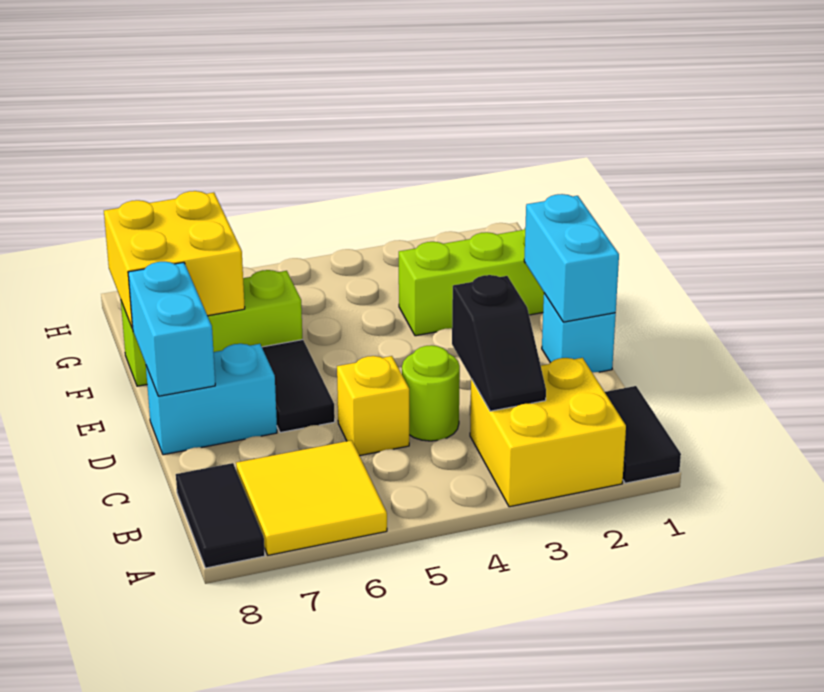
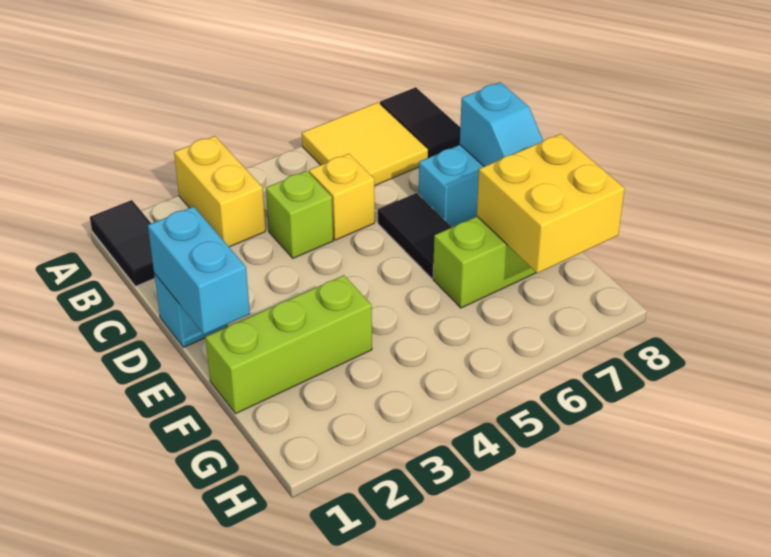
yellow brick A2:B3 level 1 -> yellow brick A3:B3 level 1
black slope B3:C3 level 2 top C -> none
lime round brick C4 level 1 -> lime brick C4 level 1
cyan brick D8:E8 level 2 -> cyan slope D8:E8 level 2 top D

